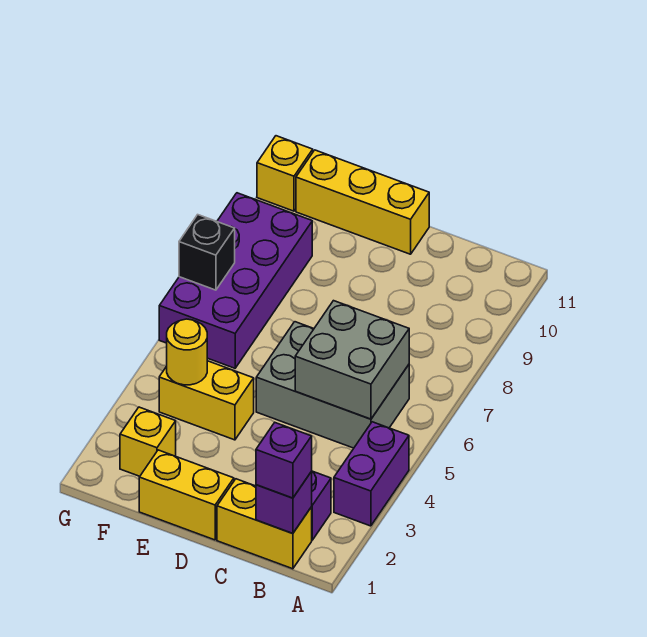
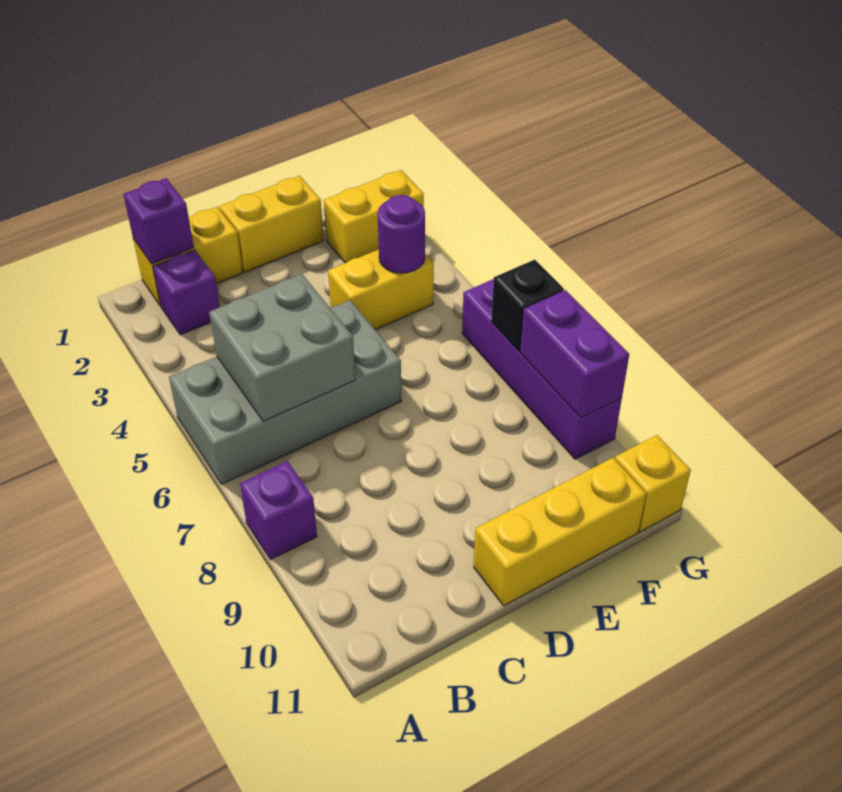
purple brick A3:A4 level 1 -> purple brick G8:G9 level 2
purple brick B1 level 3 -> purple brick A8 level 1
grey brick B5:D6 level 1 -> grey brick A5:D6 level 1
yellow brick F2 level 1 -> yellow brick F2:G2 level 1
yellow round brick F4 level 2 -> purple round brick F4 level 2
purple brick F6:G9 level 1 -> purple brick G6:G9 level 1

